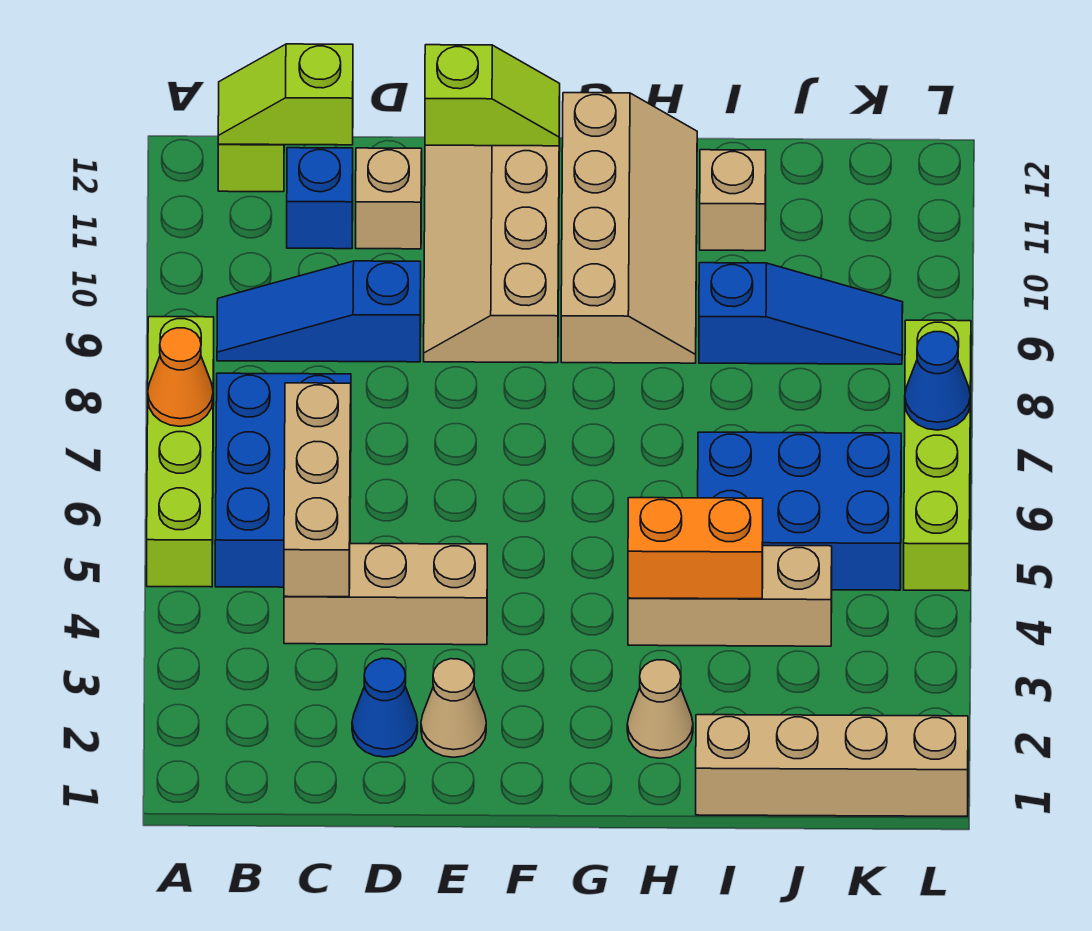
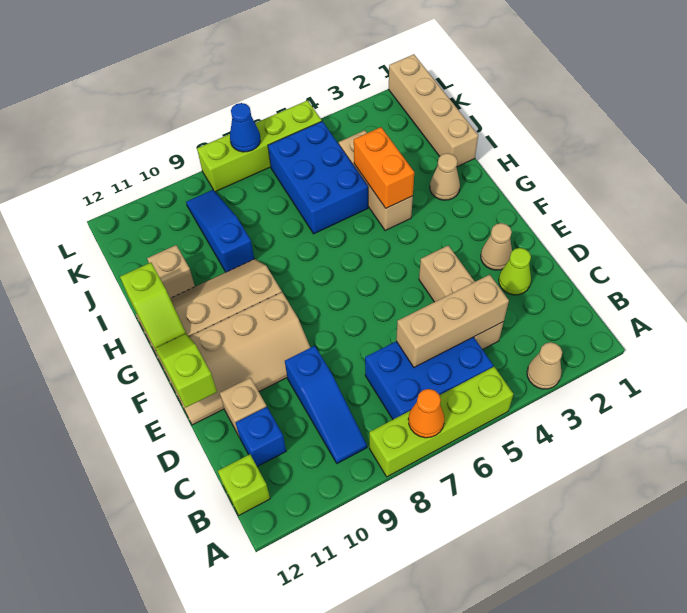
none -> tan cone A3 level 1
lime slope B12:C12 level 2 top C -> lime slope G12:H12 level 2 top H
blue cone D2 level 1 -> lime cone D2 level 1

